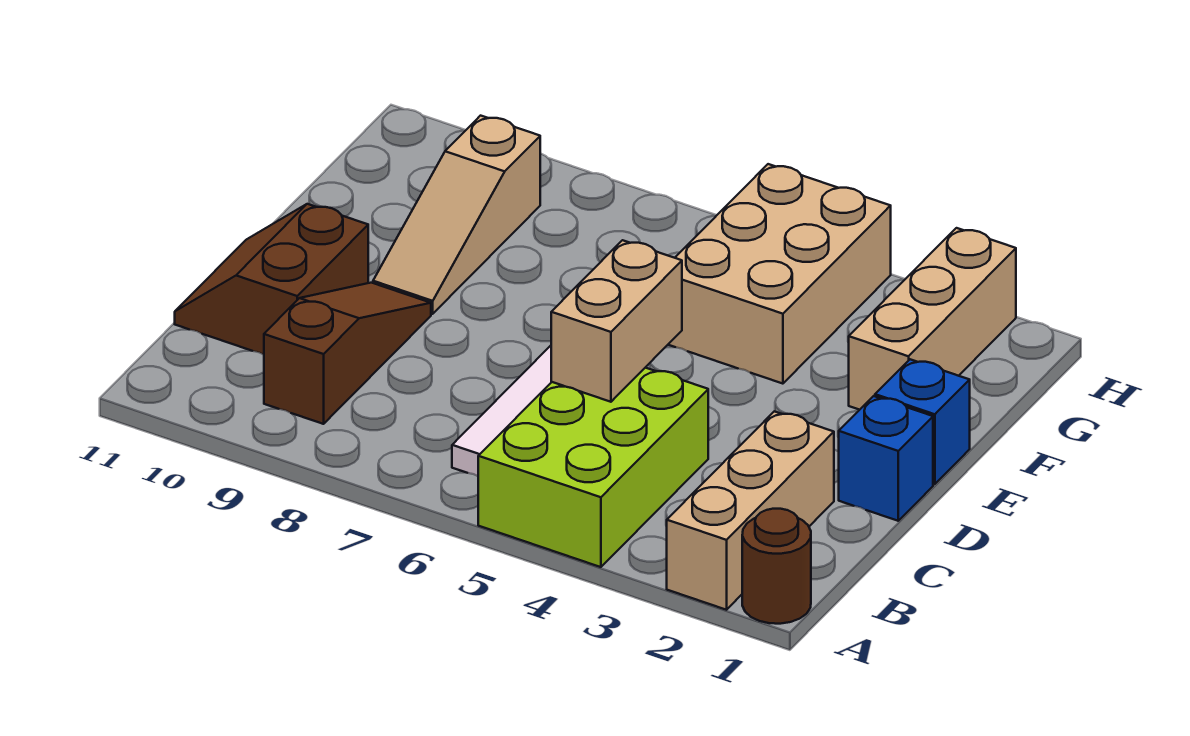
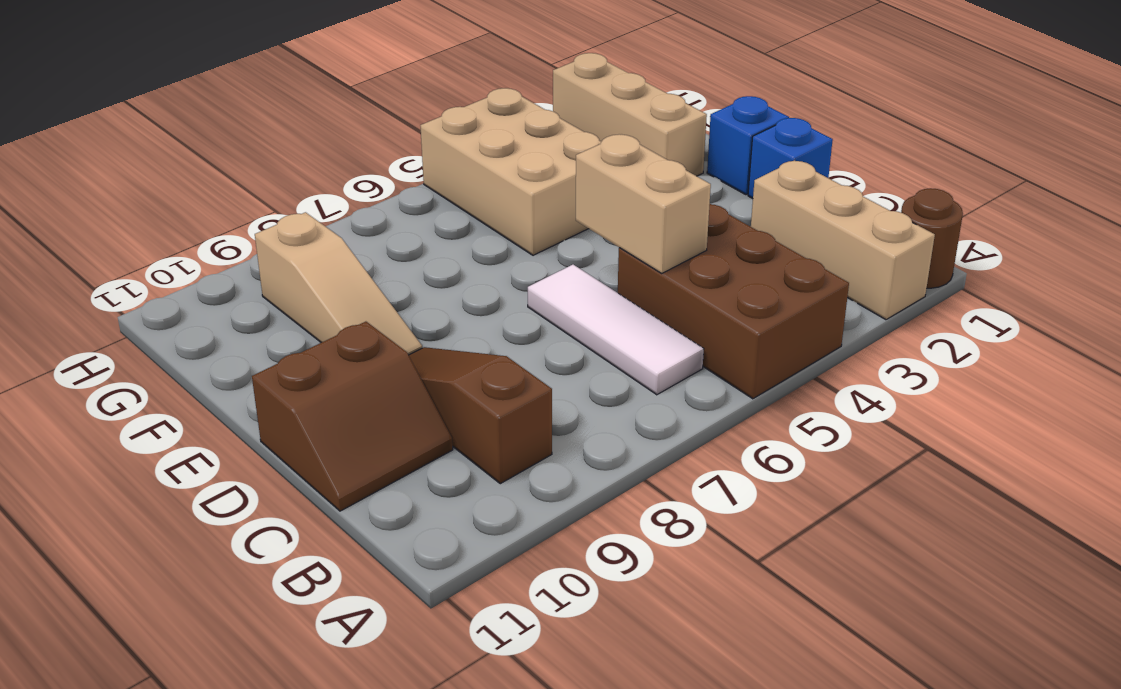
lime brick A4:C5 level 1 -> brown brick A4:C5 level 1
brown slope C10:D11 level 1 top 10 -> brown slope C10:D11 level 1 top D

